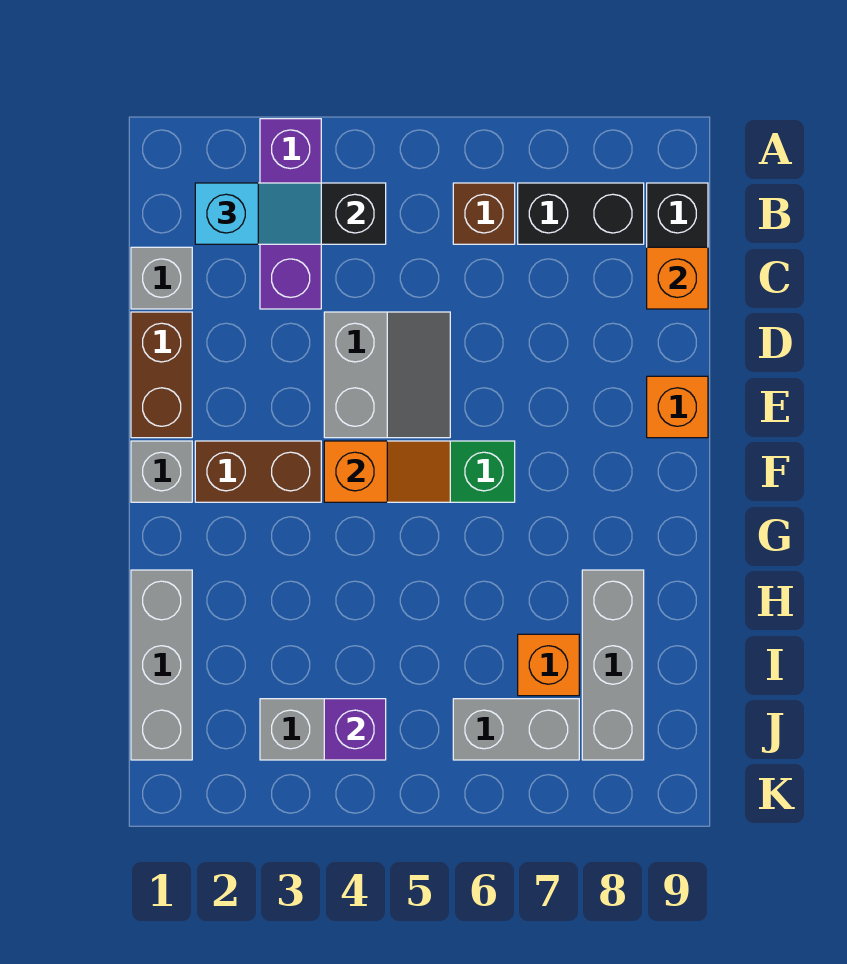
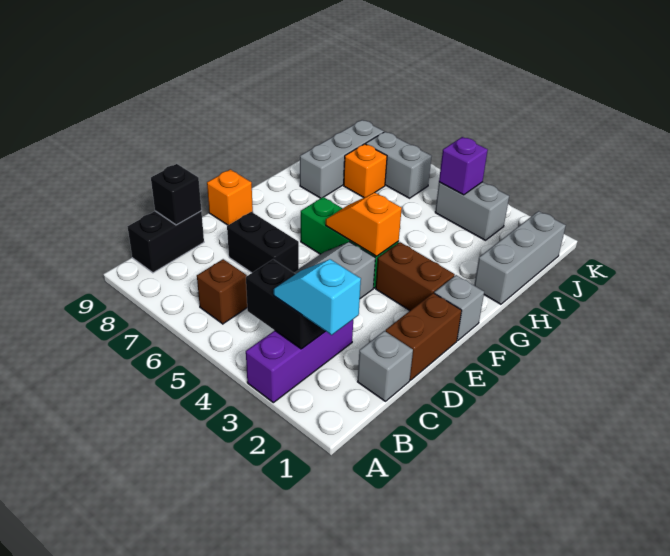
black brick B7:B8 level 1 -> black brick D6:D7 level 1
orange brick C9 level 2 -> black brick C9 level 2

